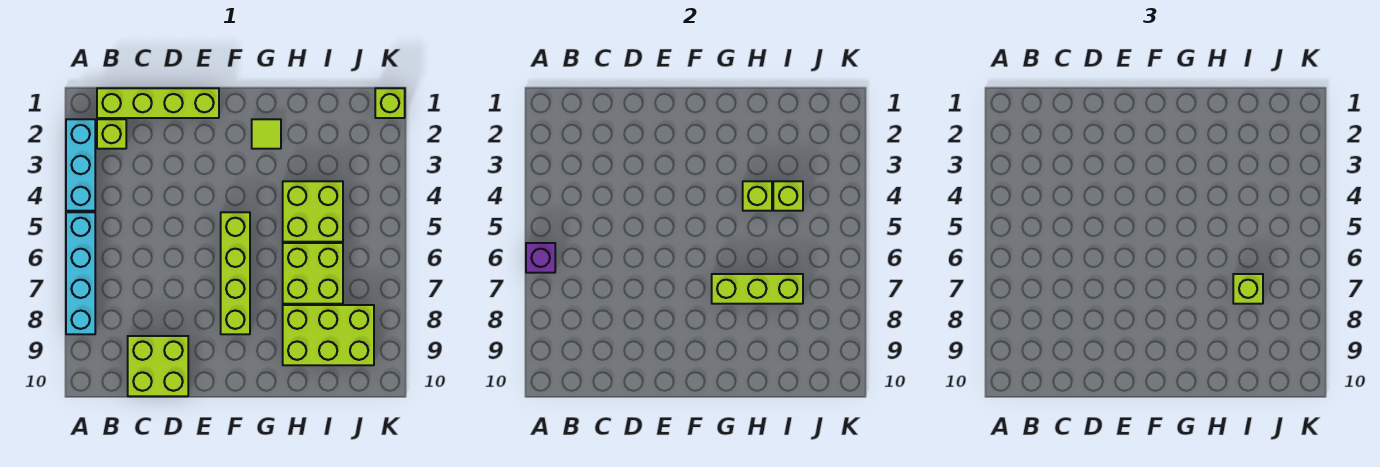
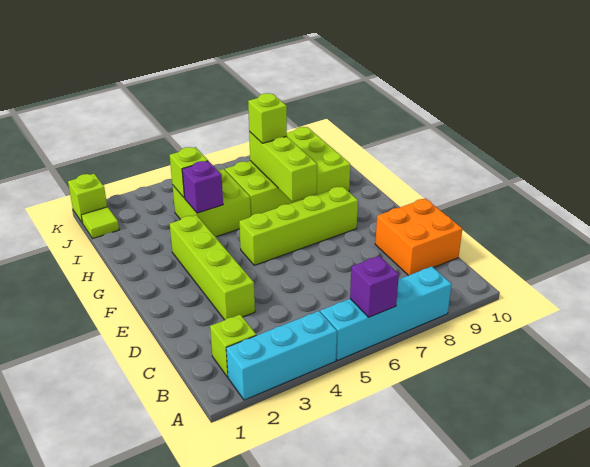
lime brick B1:E1 level 1 -> lime brick D3:G3 level 1
lime brick C9:D10 level 1 -> orange brick C9:D10 level 1
lime tile G2 level 1 -> lime tile J1 level 1
lime brick H4 level 2 -> purple brick H4 level 2

